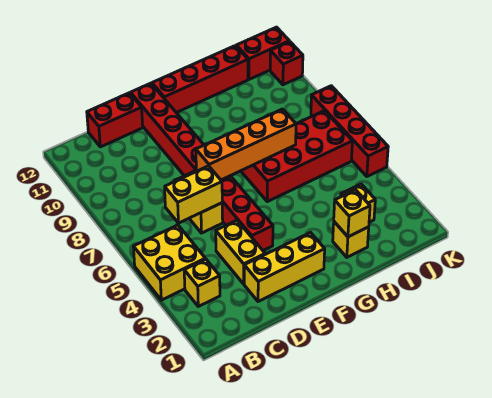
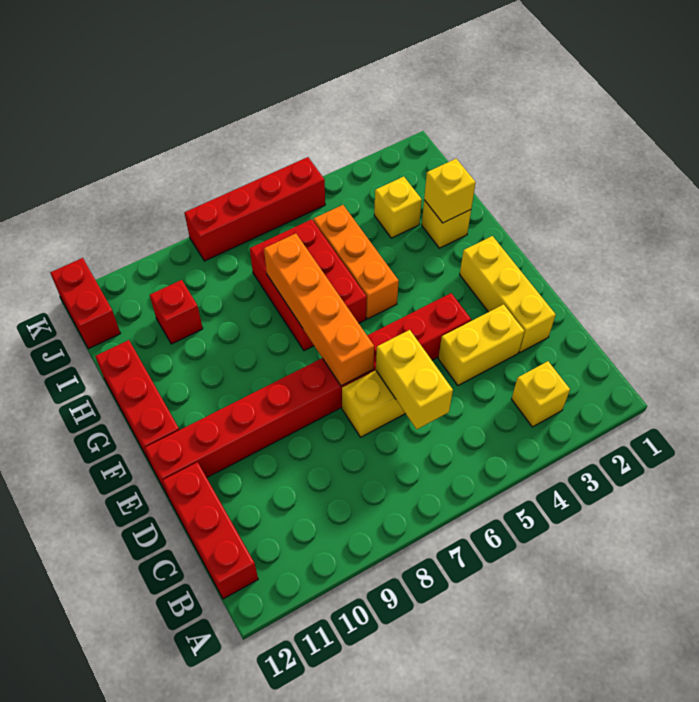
yellow brick A4:B5 level 1 -> none
red brick C12:D12 level 1 -> red brick B12:D12 level 1
red brick F12:I12 level 1 -> red brick F12:H12 level 1
none -> orange brick G5:I5 level 1
red brick G6:J7 level 1 -> red brick G6:I7 level 1
red brick K11 level 1 -> red brick I10 level 1

